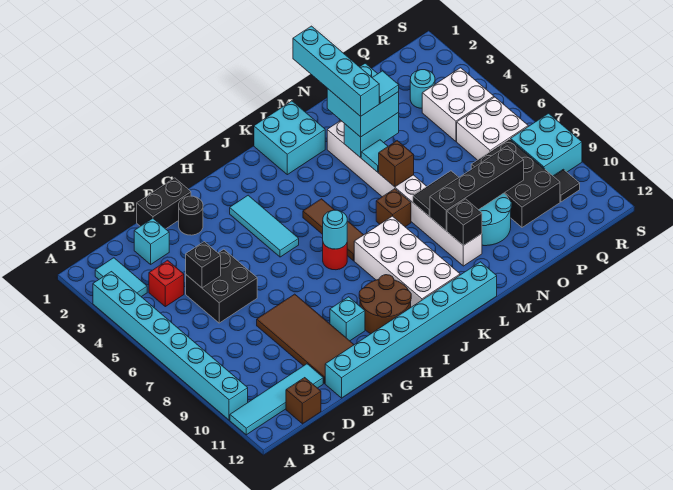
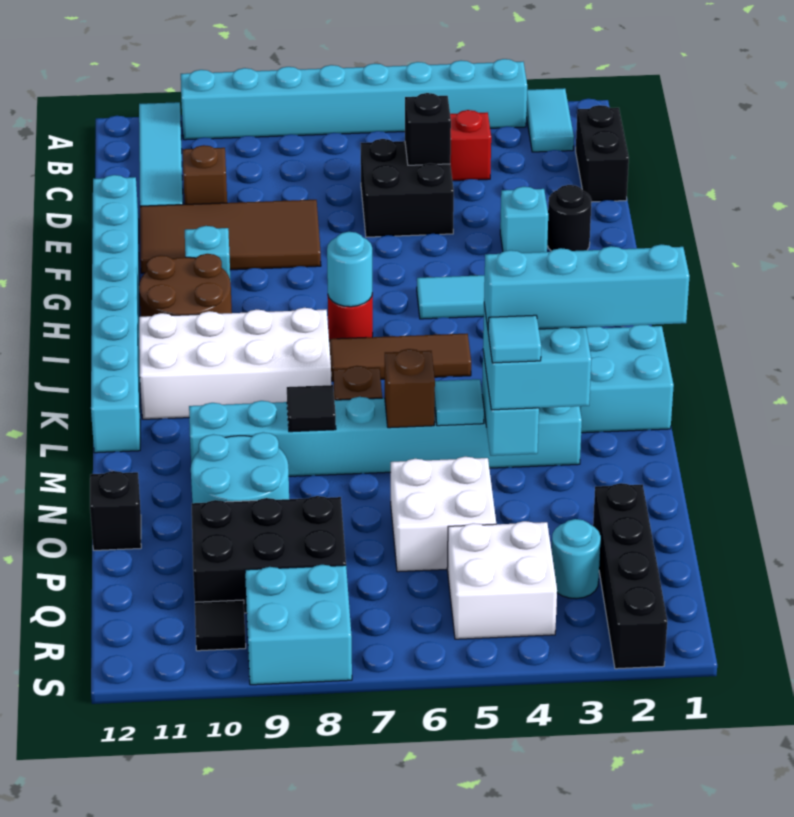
cyan tile B2:B3 level 1 -> cyan tile A2:B2 level 1
brown brick C12 level 1 -> brown brick D10 level 1
cyan brick D2 level 1 -> cyan brick F3 level 1
black brick E1:F1 level 1 -> black brick C1:D1 level 1
white brick M3:M10 level 1 -> cyan brick M3:M10 level 1
black tile M8:N8 level 2 -> black tile M8 level 2
black brick M9:P9 level 2 -> black brick P2:S2 level 1
black brick M10 level 2 -> black brick O12 level 1
white brick Q6:R7 level 1 -> white brick O5:P6 level 1

